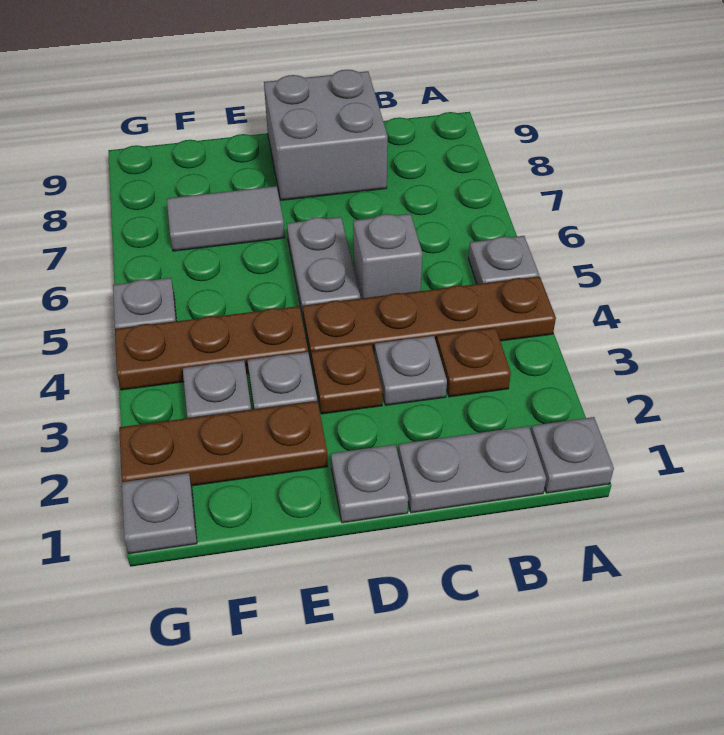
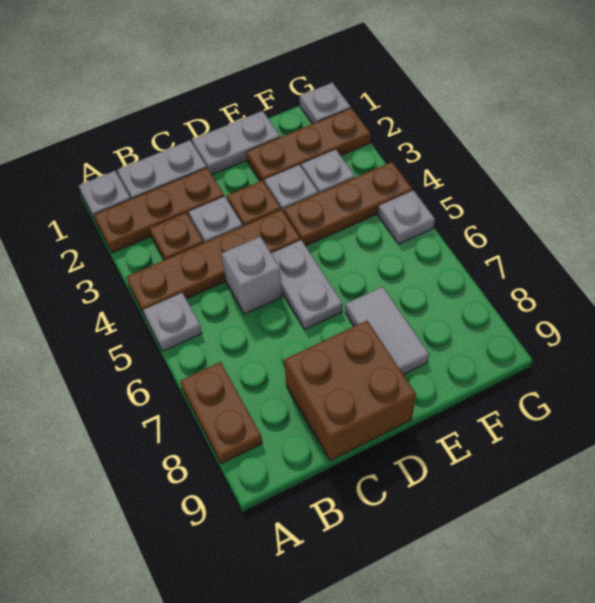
none -> brown plate A2:C2 level 1
none -> brown plate A7:A8 level 1
grey brick C8:D9 level 1 -> brown brick C8:D9 level 1
grey plate D1 level 1 -> grey plate D1:E1 level 1
grey tile E7:F7 level 1 -> grey tile E7:E8 level 1

